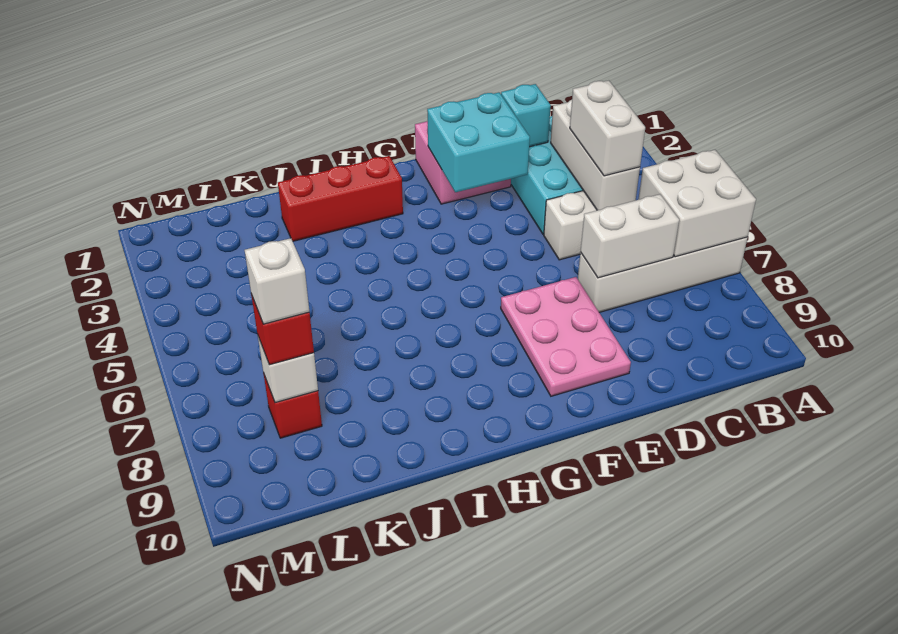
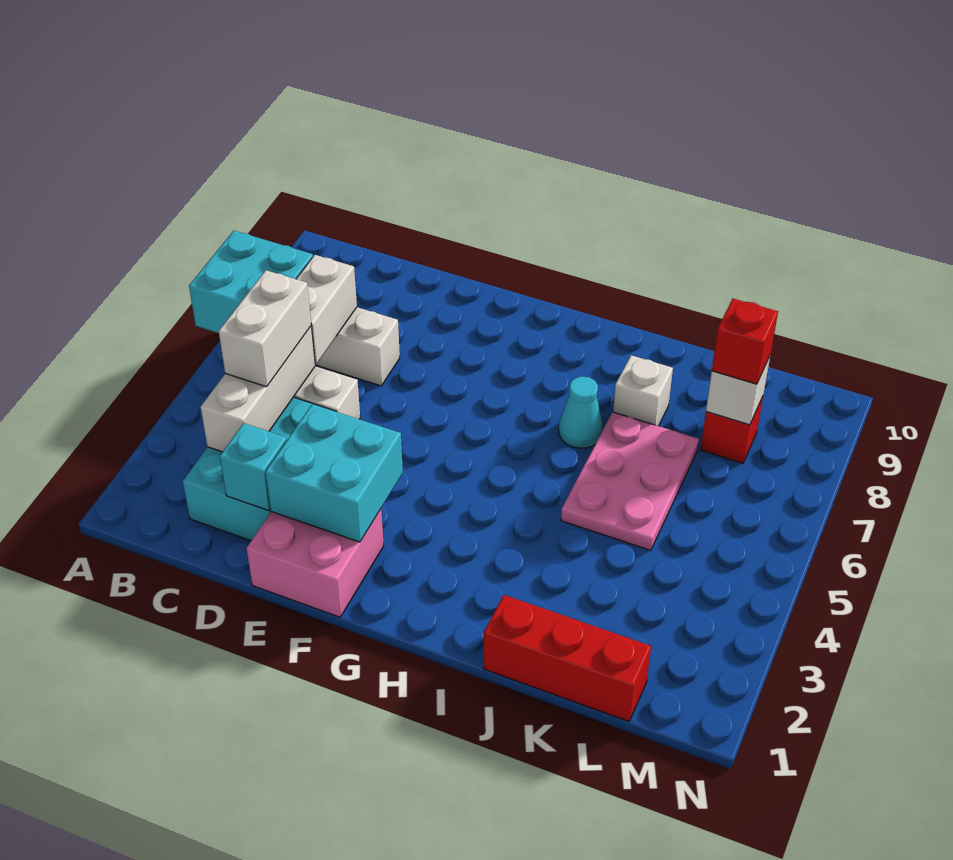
white brick A6:B7 level 2 -> cyan brick A6:B7 level 2
white brick C7:D7 level 2 -> white brick C6:C7 level 2
pink plate E7:F9 level 1 -> pink plate J5:K7 level 1
red brick H2:J2 level 1 -> red brick J1:L1 level 1
none -> cyan cone I7 level 1
white brick L8 level 4 -> white brick J8 level 1

